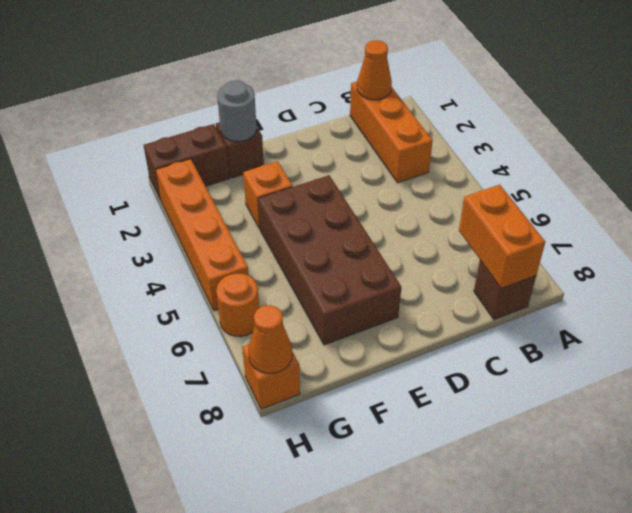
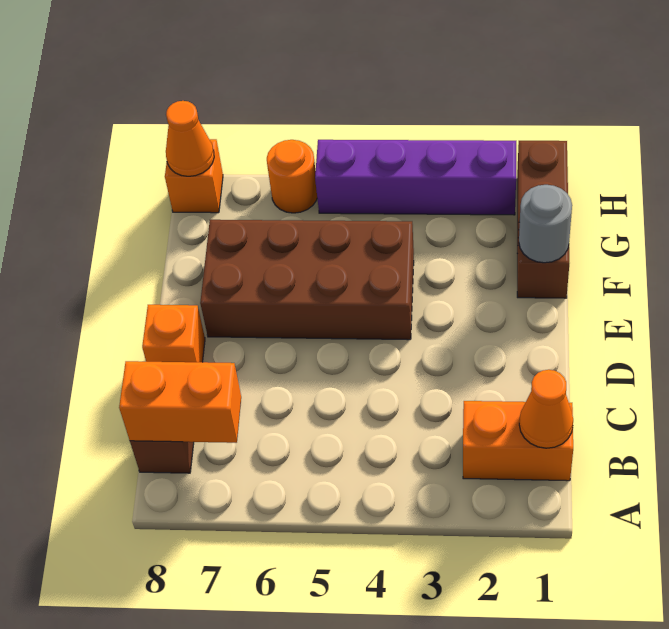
orange brick B1:B3 level 1 -> orange brick B1:B2 level 1
orange brick F3 level 1 -> orange brick D8 level 1
orange brick H2:H5 level 1 -> purple brick H2:H5 level 1

